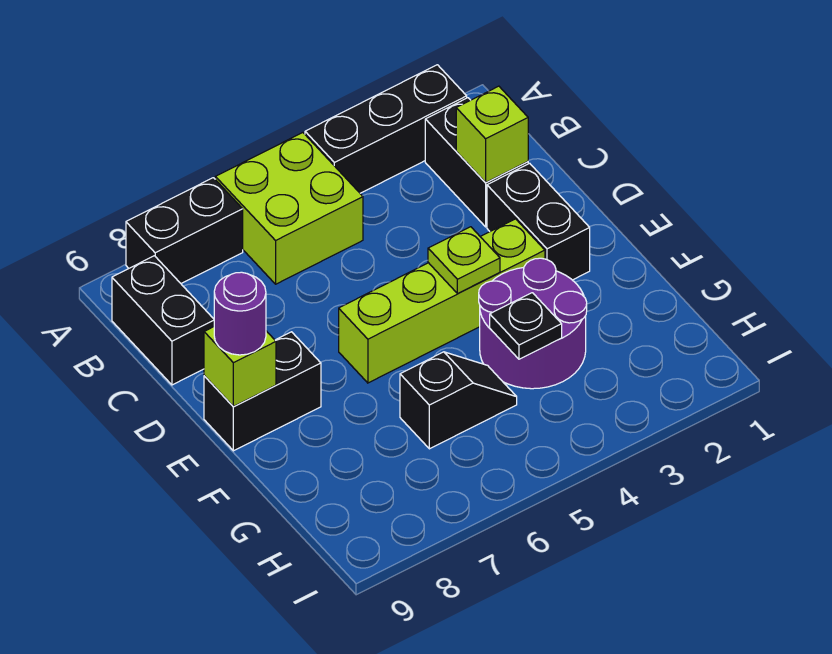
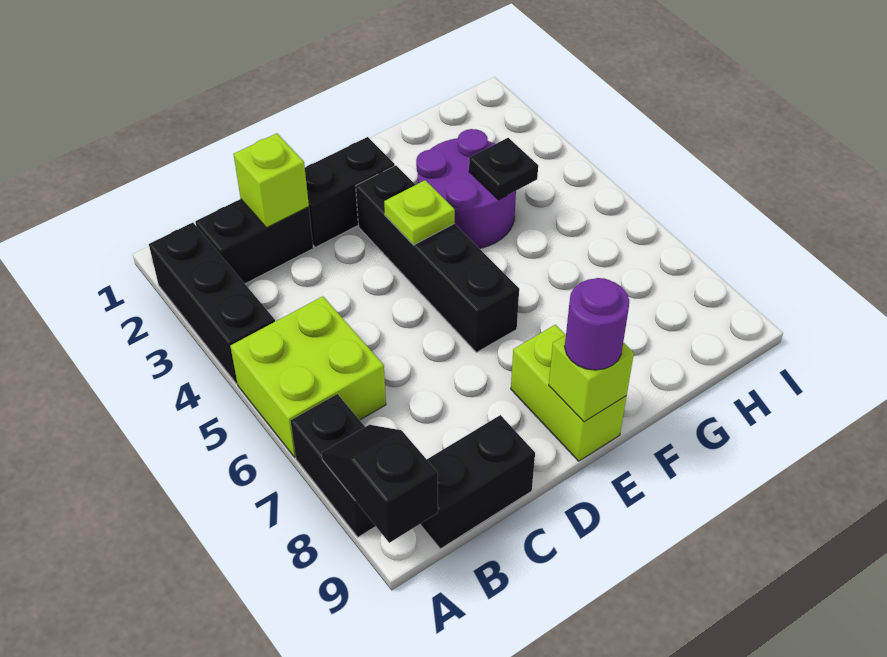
lime brick E3:E6 level 1 -> black brick E3:E6 level 1
black brick E8:E9 level 1 -> lime brick E8:E9 level 1
black slope G5:G6 level 1 top 6 -> black slope A8:A9 level 2 top 9

